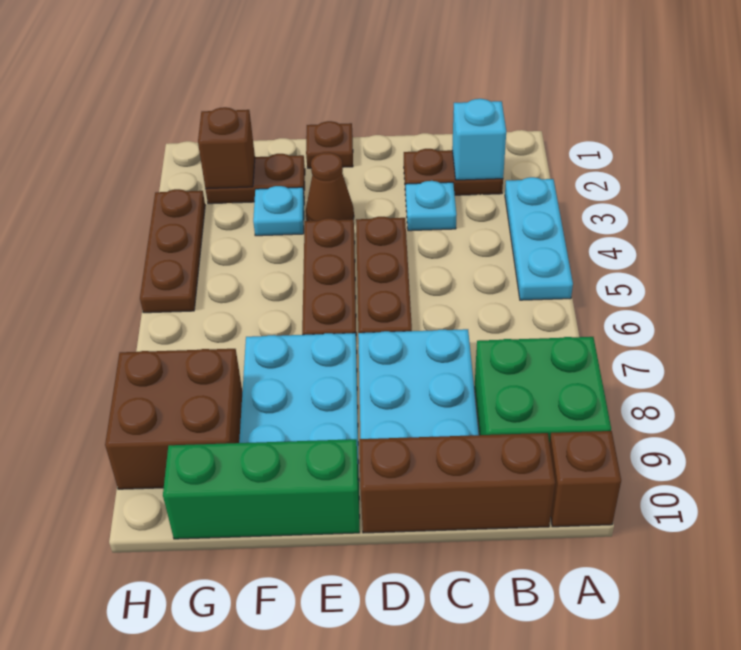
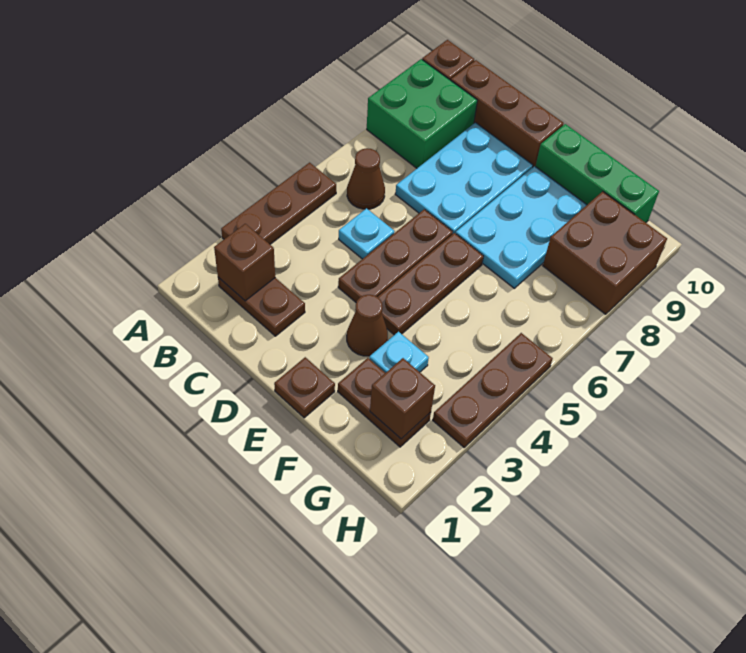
cyan plate A3:A5 level 1 -> brown plate A3:A5 level 1
cyan brick B2 level 2 -> brown brick B2 level 2
none -> brown cone B6 level 1
cyan plate C3 level 1 -> cyan plate C5 level 1

